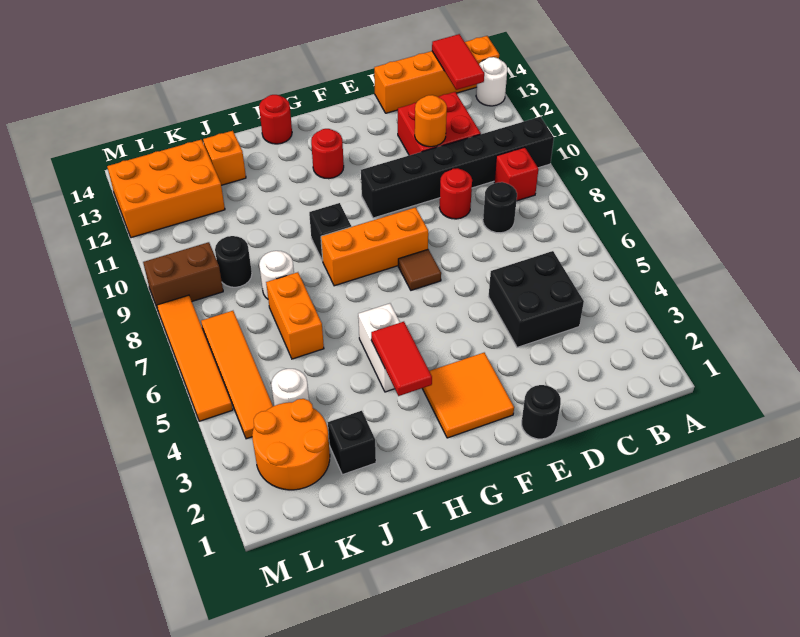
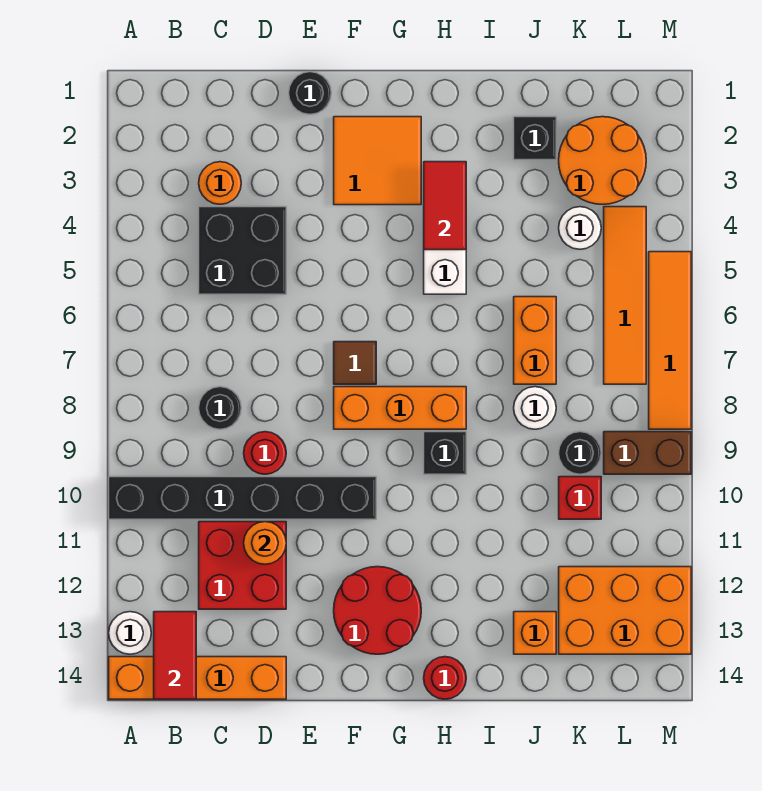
red brick B9 level 1 -> red brick K10 level 1
none -> orange round brick C3 level 1
red round brick G12 level 1 -> red round brick F12:G13 level 1

